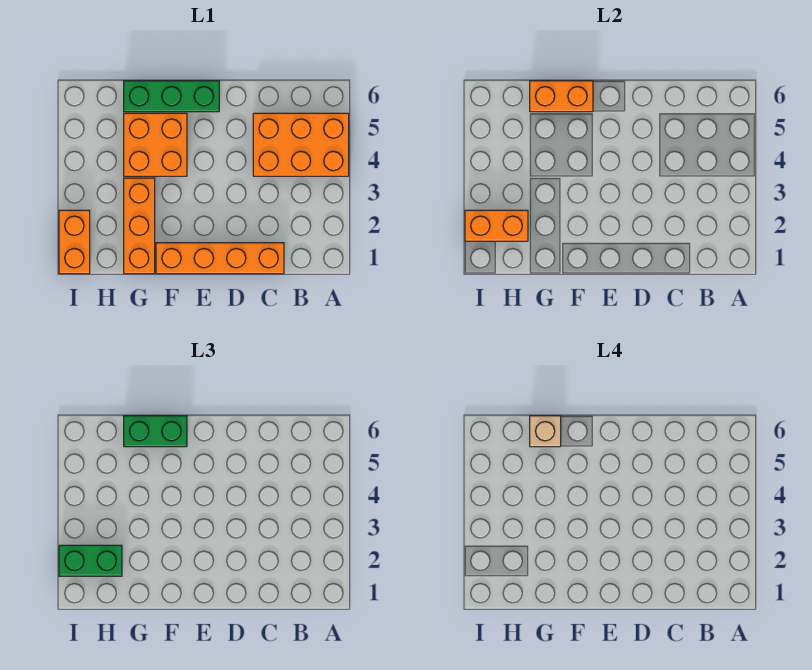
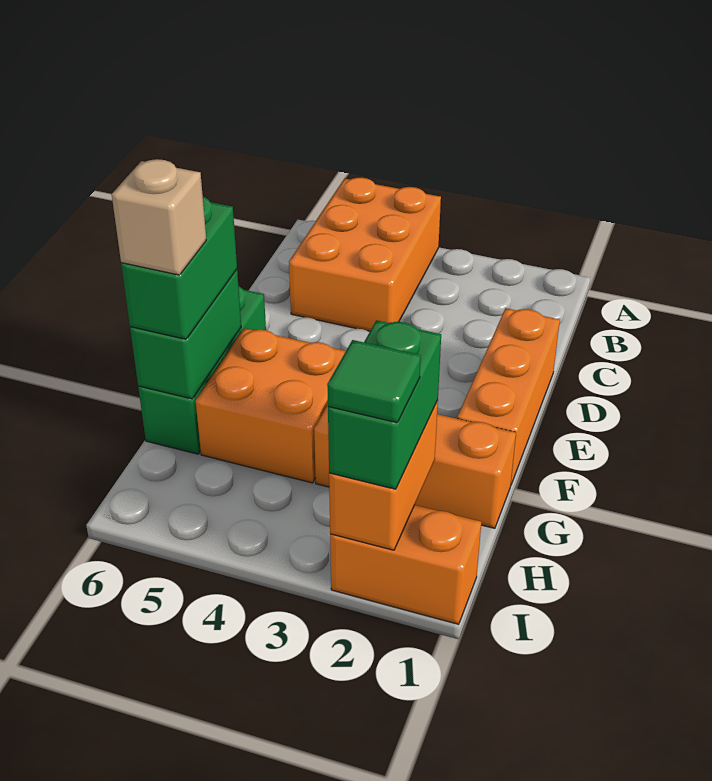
orange brick C1:F1 level 1 -> orange brick D1:F1 level 1
orange brick F6:G6 level 2 -> green brick F6:G6 level 2
none -> green tile I2 level 4

